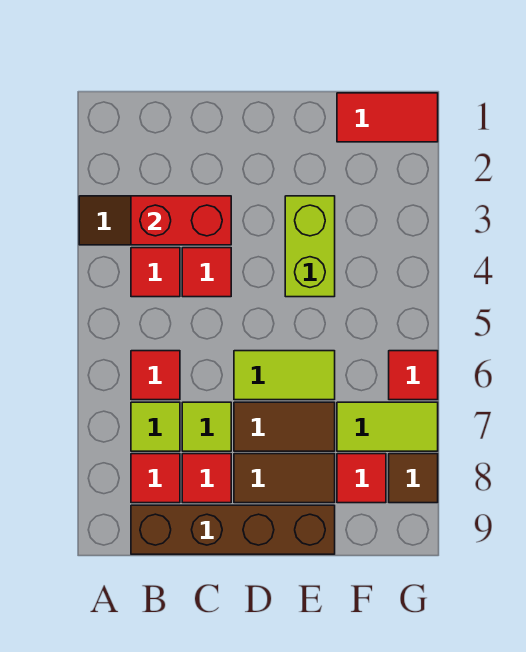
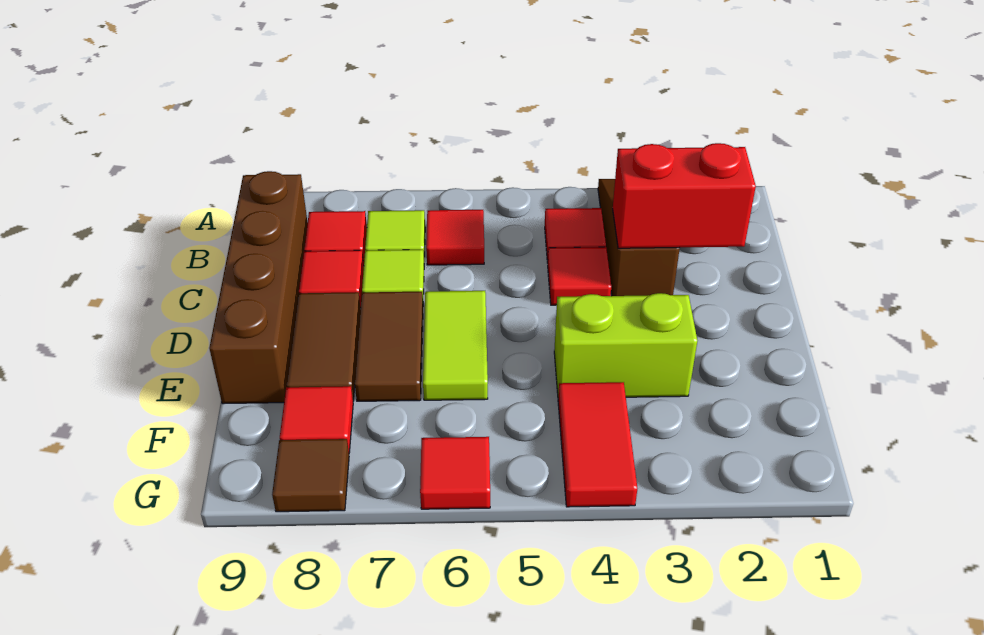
red brick B3:C3 level 2 -> red brick C2:C3 level 2
red tile F1:G1 level 1 -> red tile F4:G4 level 1
lime tile F7:G7 level 1 -> none

